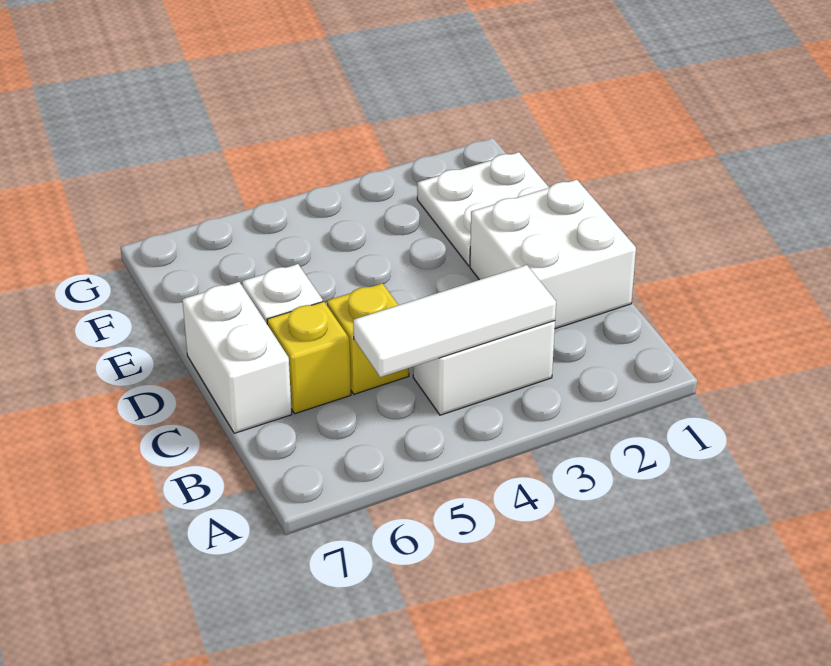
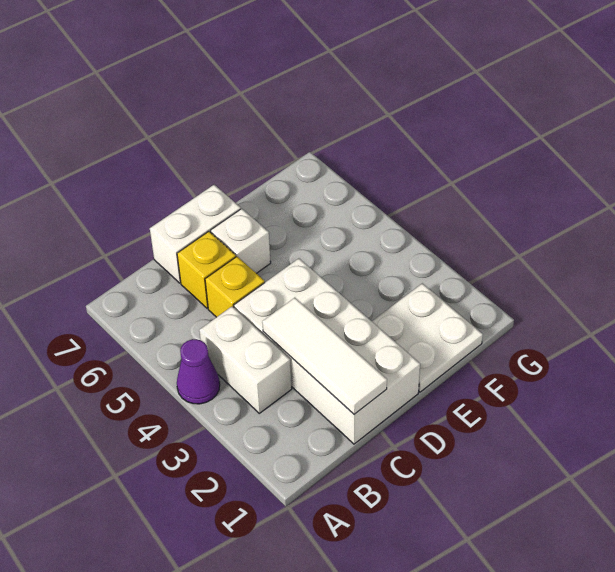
none -> purple cone A4 level 1
white tile B3:B5 level 2 -> white tile C1:C3 level 2
white brick C1:D2 level 1 -> white brick C1:D4 level 1

